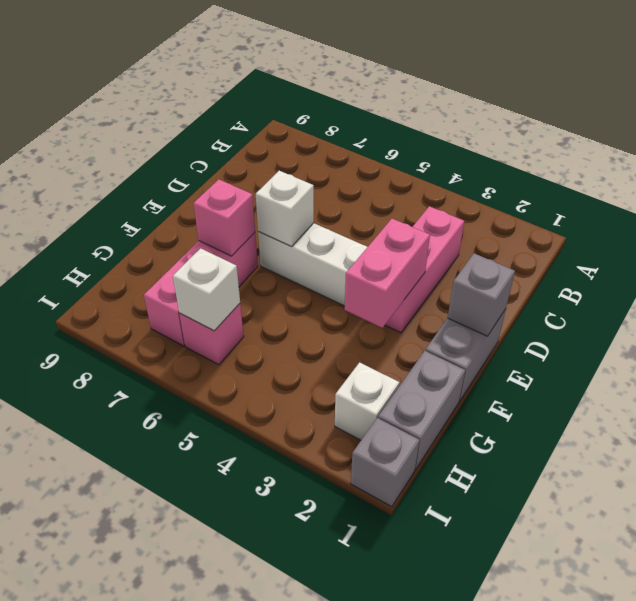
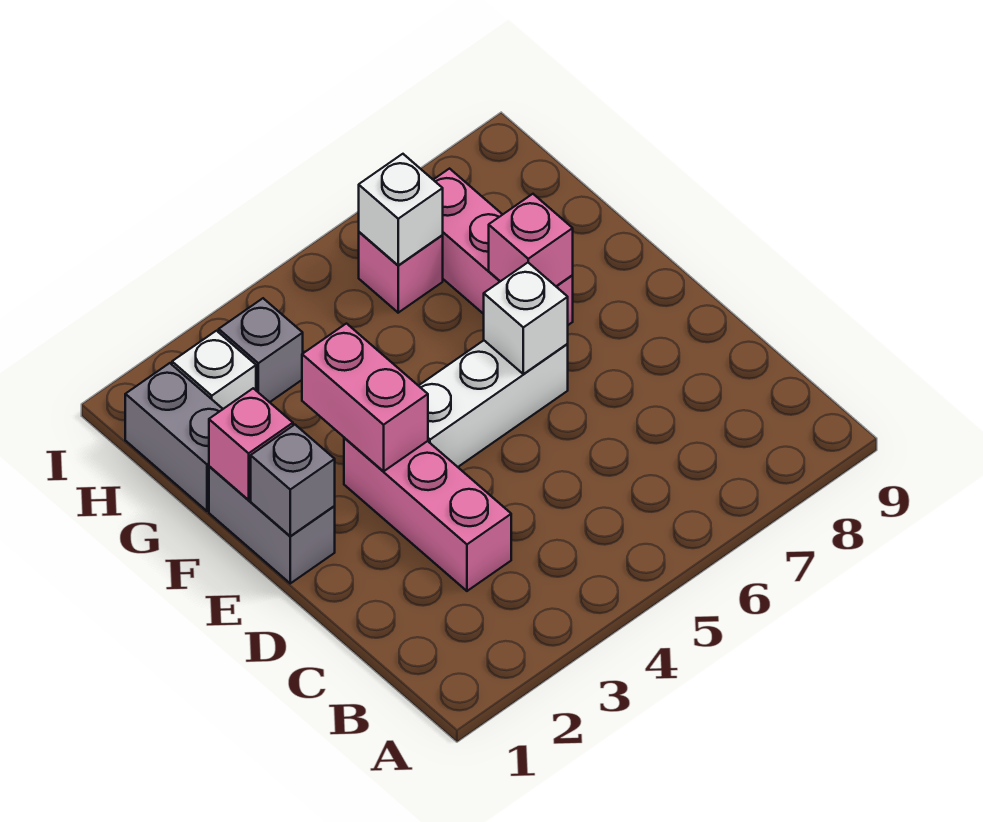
none -> pink brick F1 level 2
grey brick I1 level 1 -> grey brick H3 level 1

